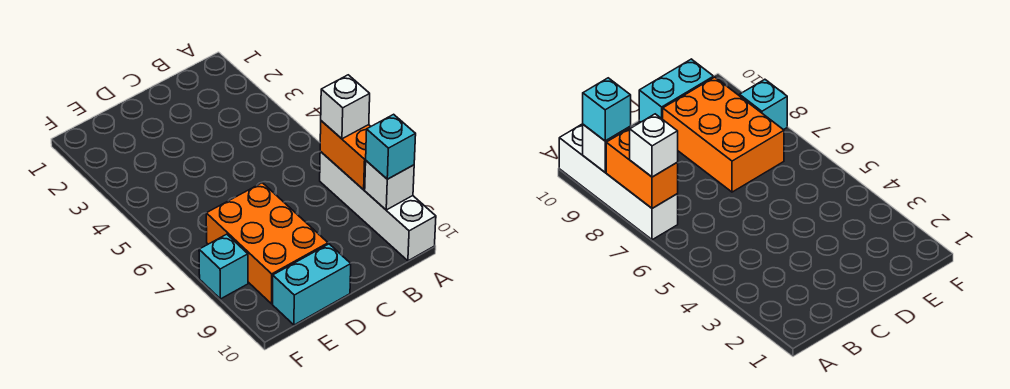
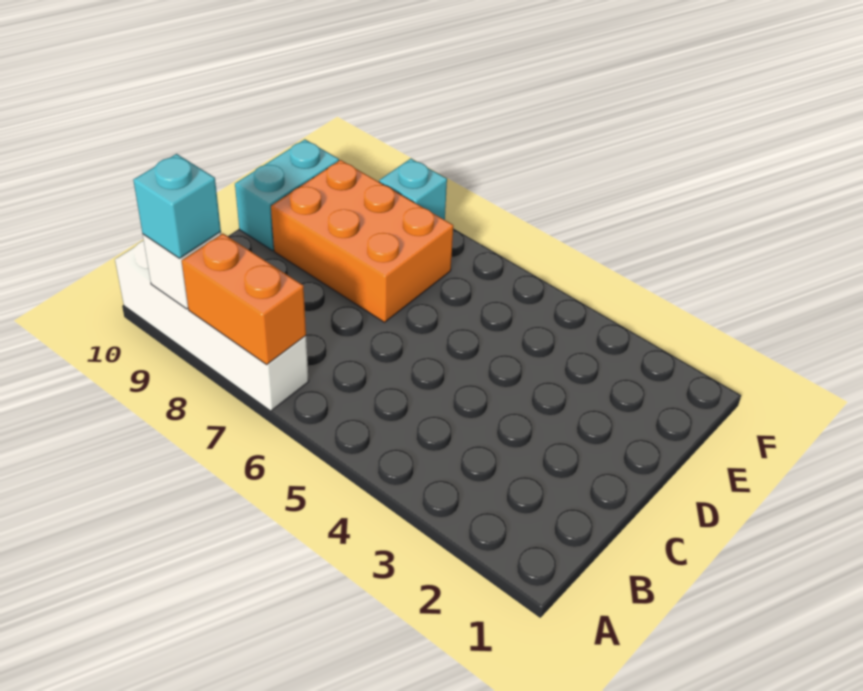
white brick A7 level 3 -> none

